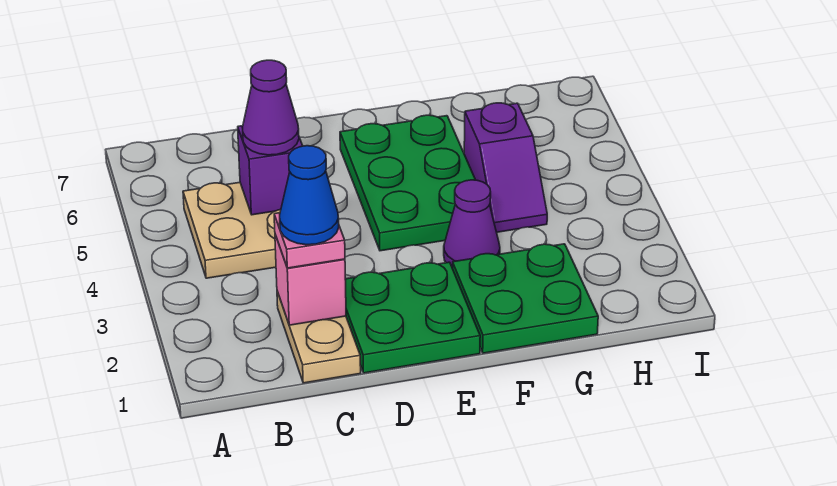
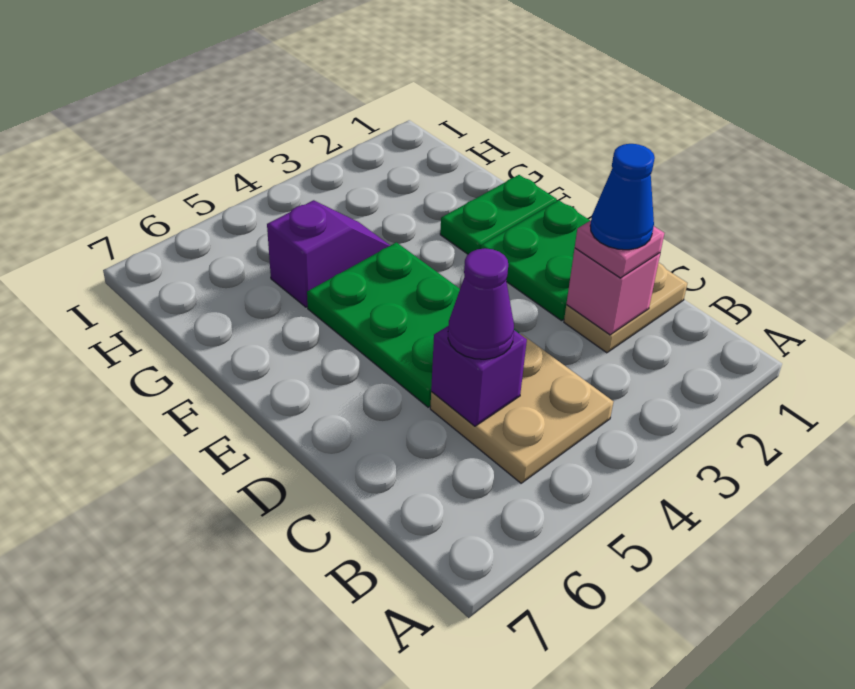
green plate E4:F6 level 1 -> green plate D4:F5 level 1
green plate F1:G2 level 1 -> green plate F1:F2 level 1
purple cone F3 level 1 -> none

